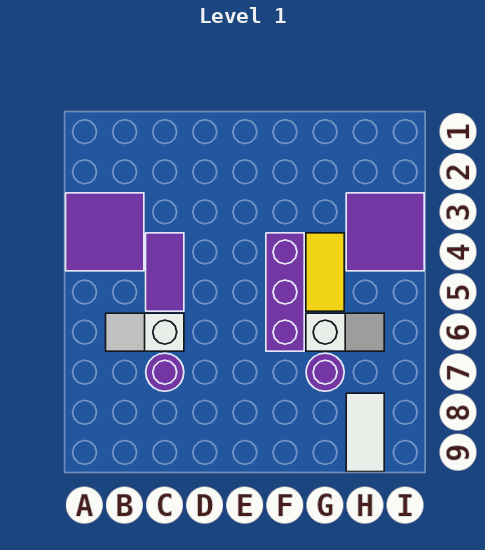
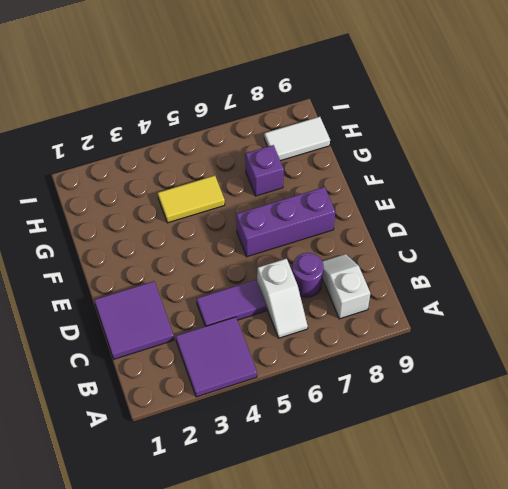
purple brick F4:F6 level 1 -> purple brick E6:E8 level 1
white slope G6:H6 level 1 top G -> white slope B8:C8 level 1 top B
purple round brick G7 level 1 -> purple brick G7 level 1
purple tile H3:I4 level 1 -> purple tile C1:D2 level 1

